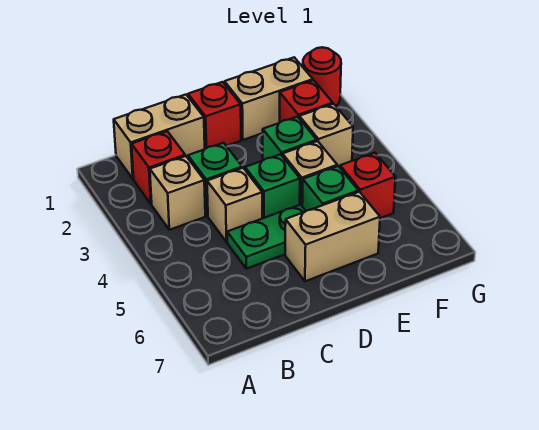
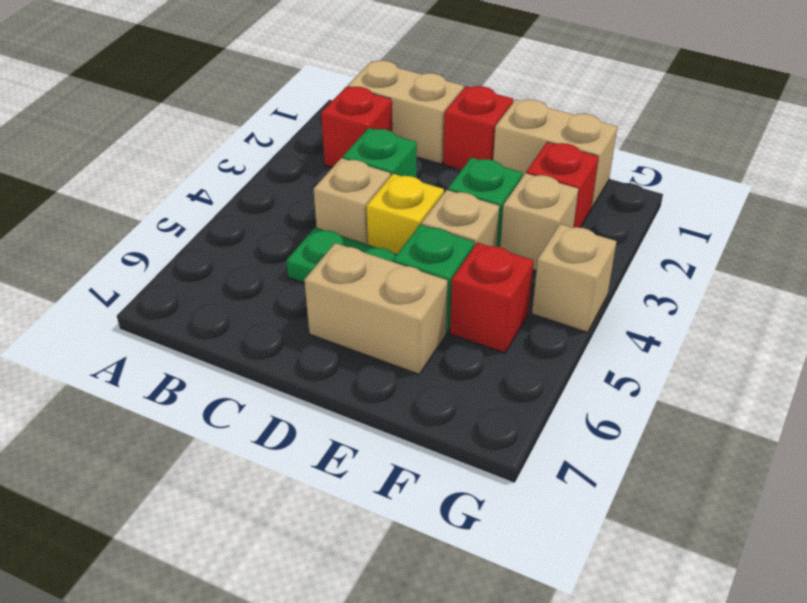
tan brick B3 level 1 -> tan brick G4 level 1
green brick D4 level 1 -> yellow brick D4 level 1
red round brick G1 level 1 -> none

